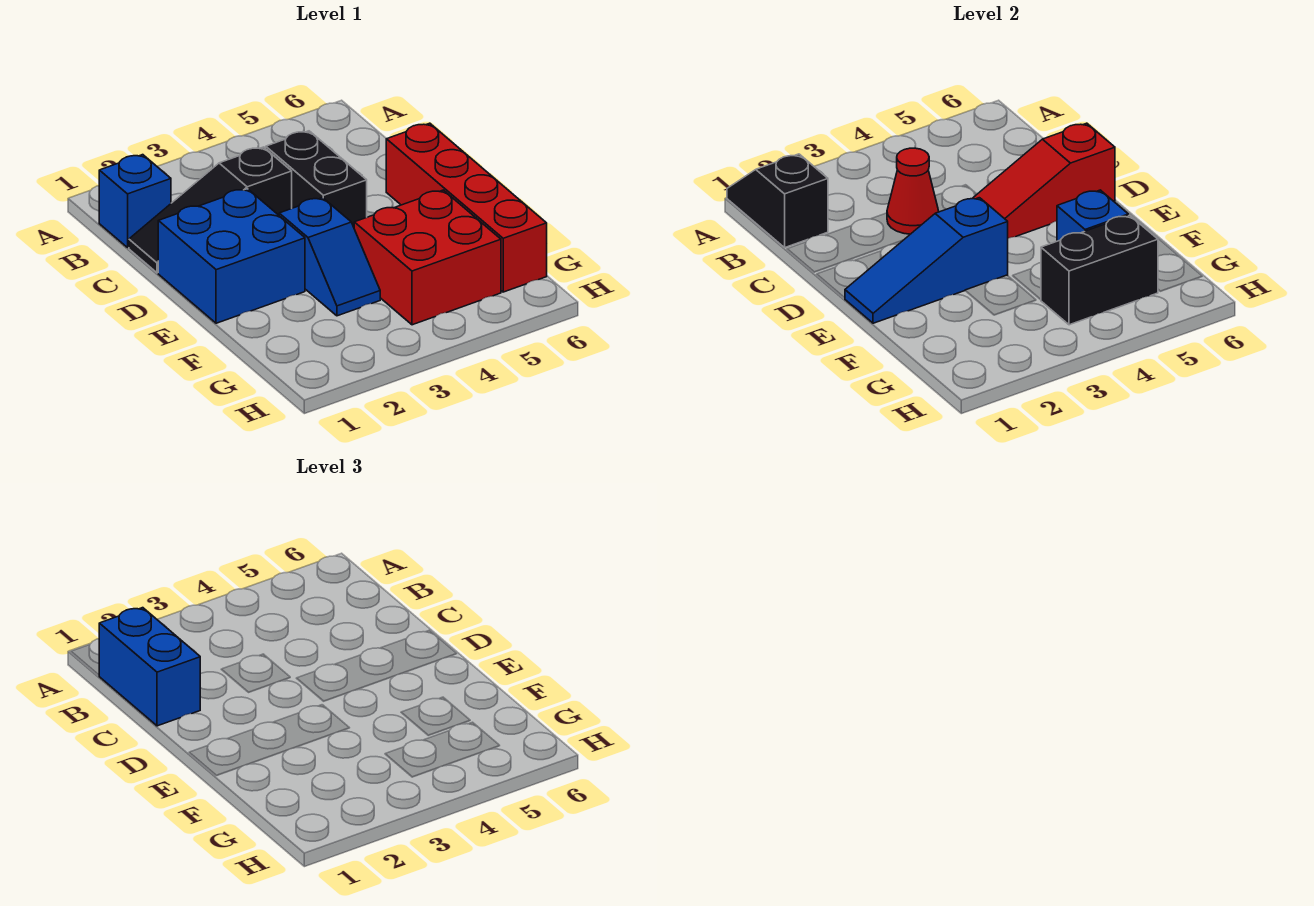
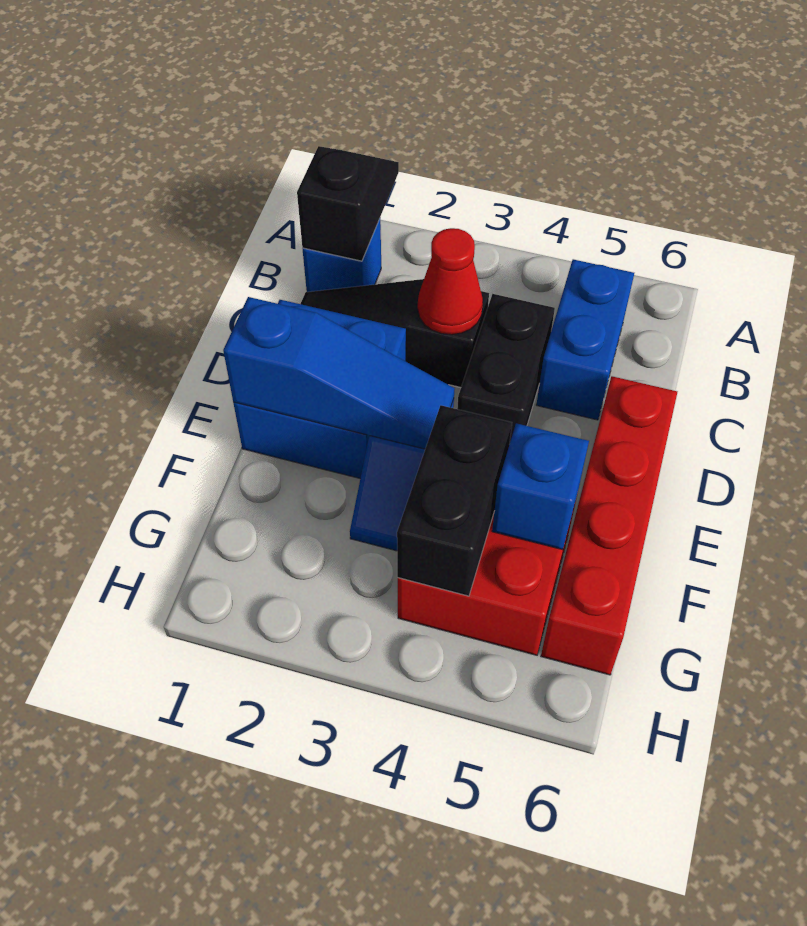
blue brick B1:C1 level 3 -> blue brick B5:C5 level 1
red slope D4:D6 level 2 top 6 -> none
blue slope E1:E3 level 2 top 3 -> blue slope E1:E3 level 2 top 1
black brick G4:G5 level 2 -> black brick F4:G4 level 2

